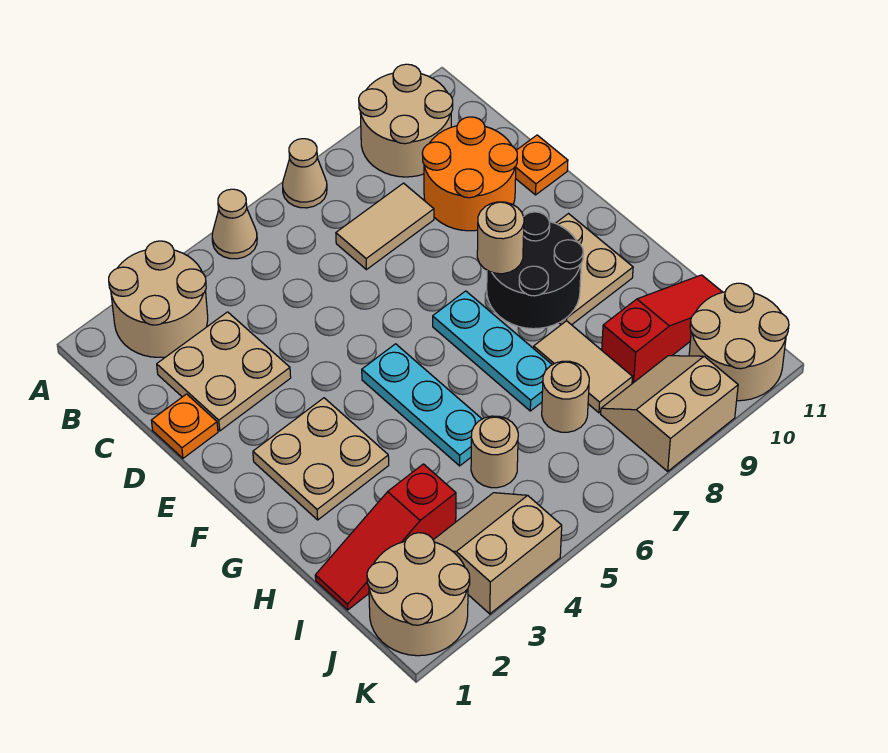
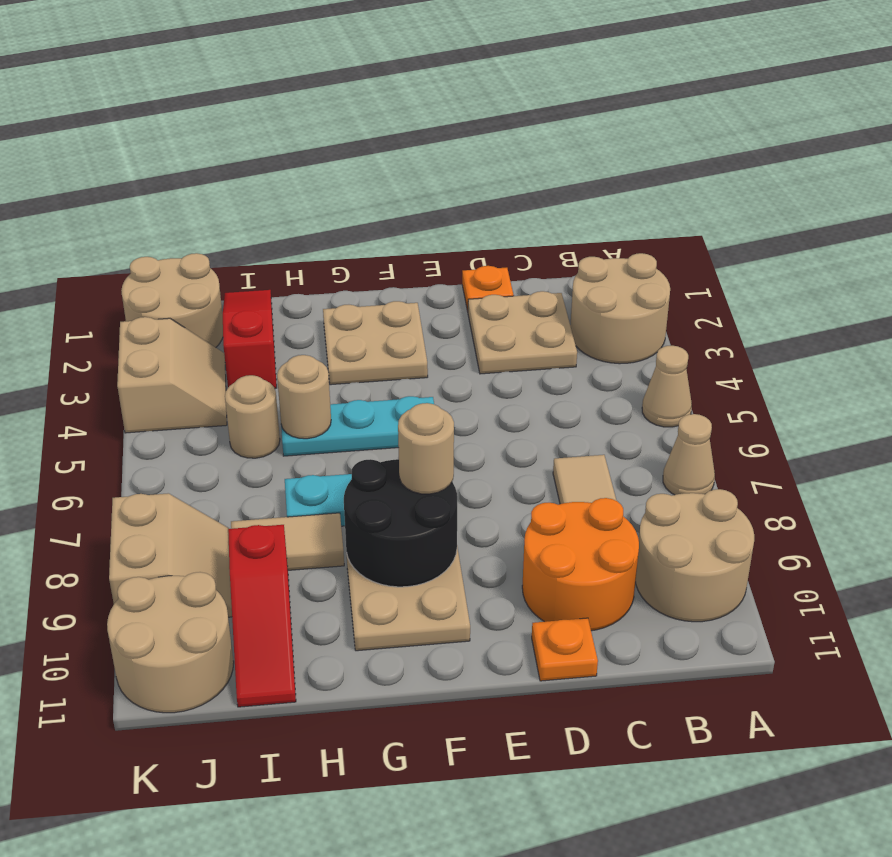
tan round brick I7 level 1 -> tan round brick H5 level 2

